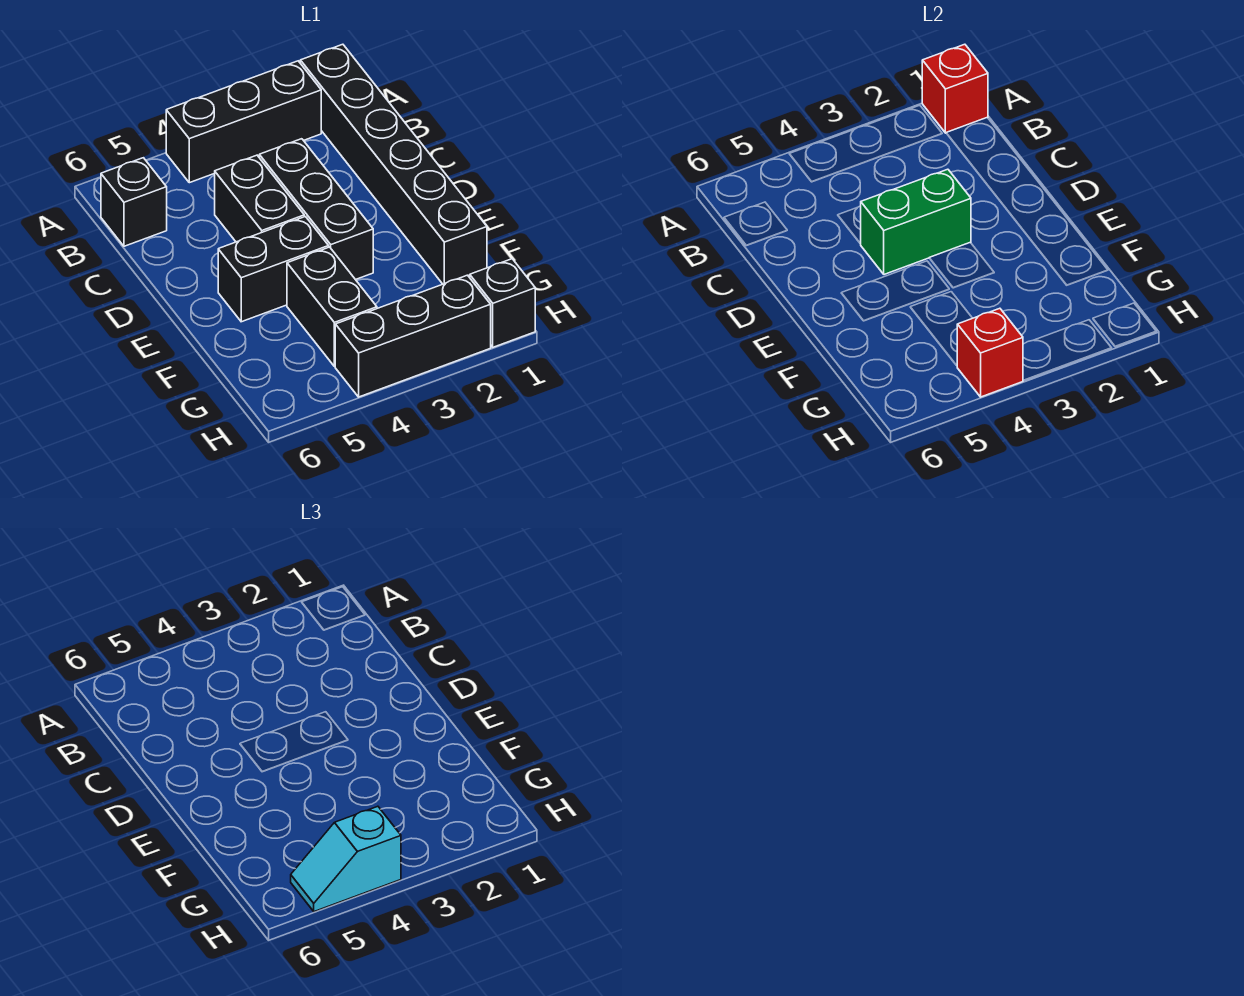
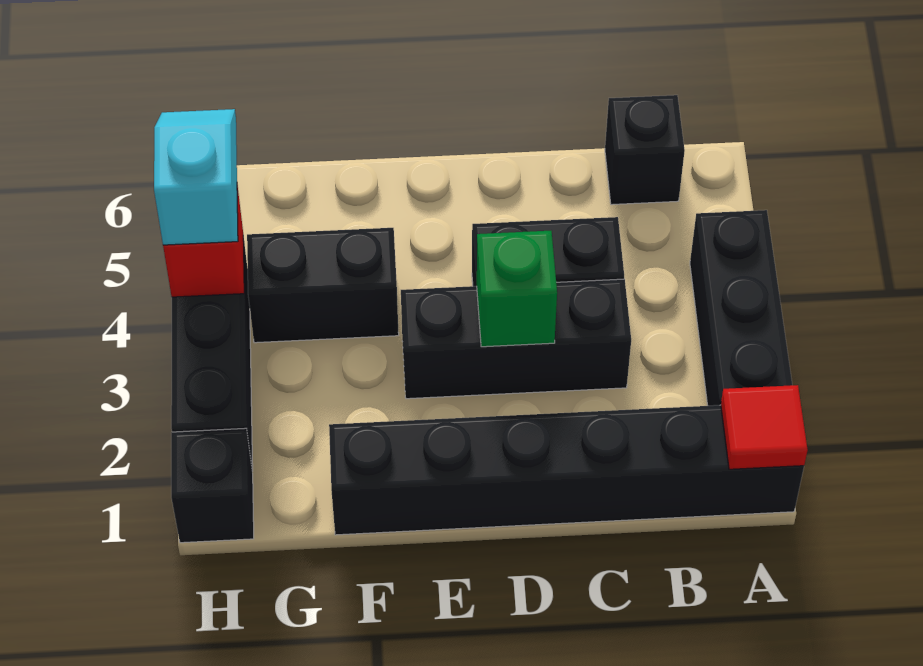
red brick A1 level 2 -> red tile A1 level 2
green brick D3:D4 level 2 -> green brick D3 level 2
black brick E4:E5 level 1 -> none

